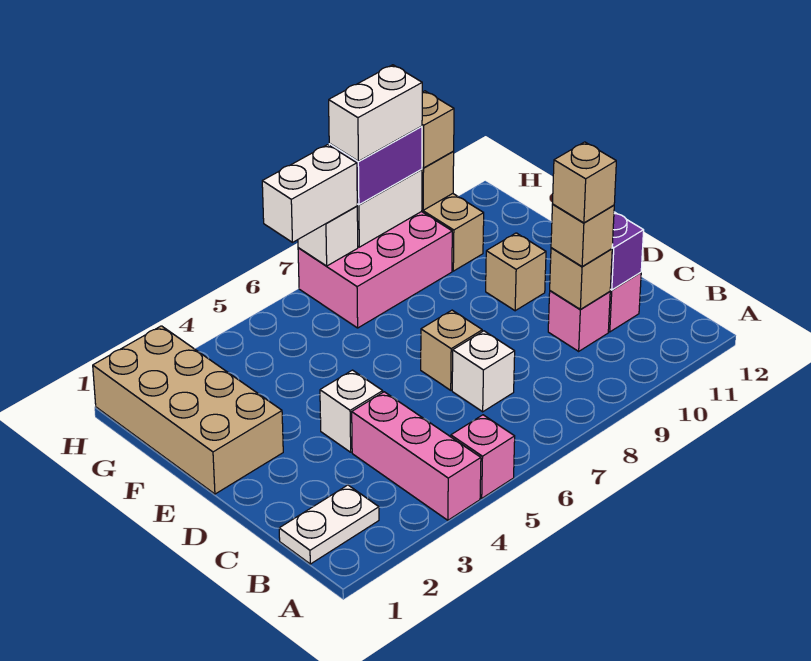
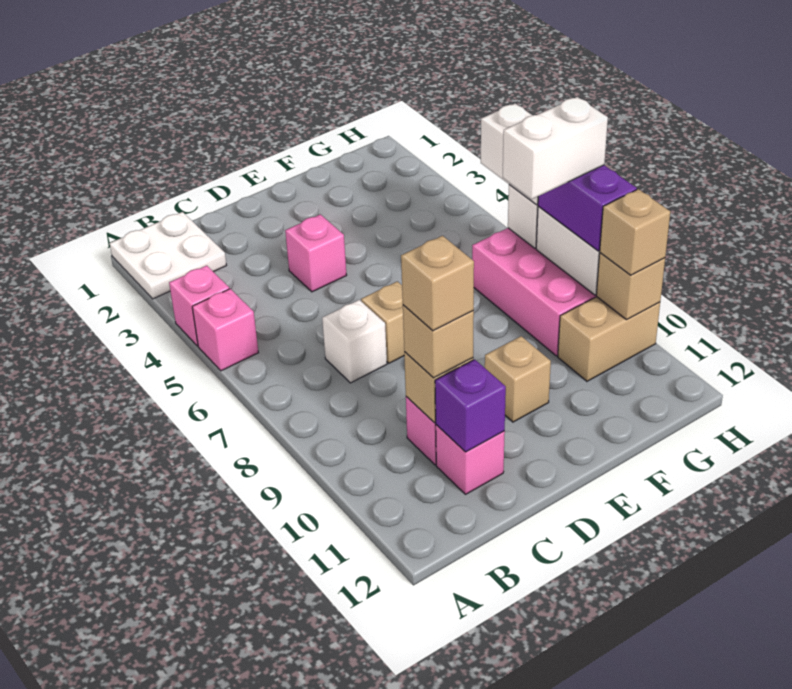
pink brick A4:C4 level 1 -> pink brick A4 level 1
white plate B1:B2 level 1 -> white plate A1:B2 level 1
white brick D4 level 1 -> pink brick D4 level 1
tan brick E1:H2 level 1 -> none
white brick H8:H9 level 4 -> white brick G8:H8 level 4

